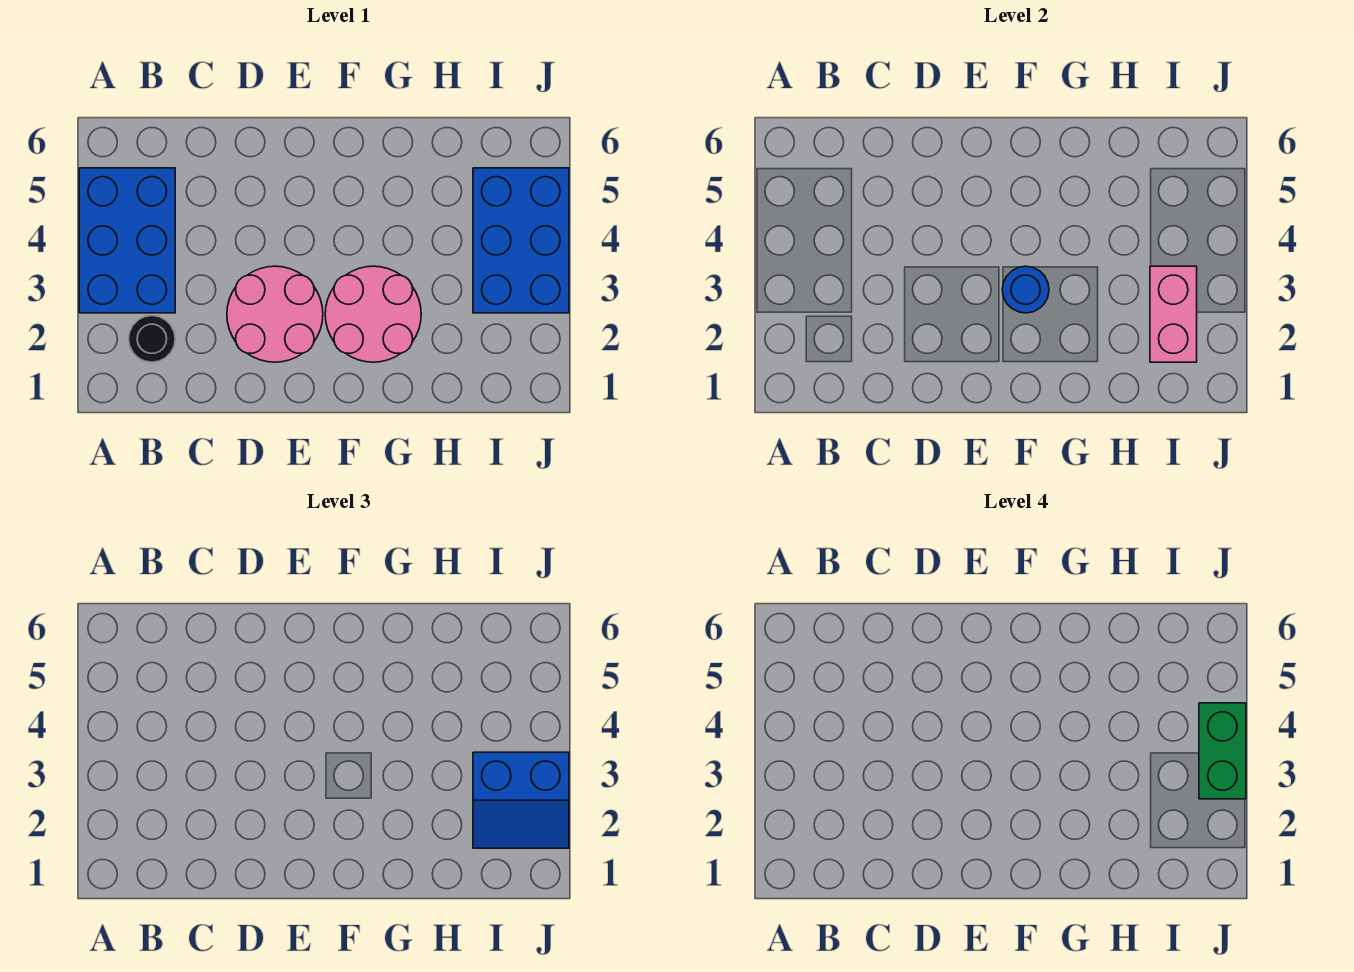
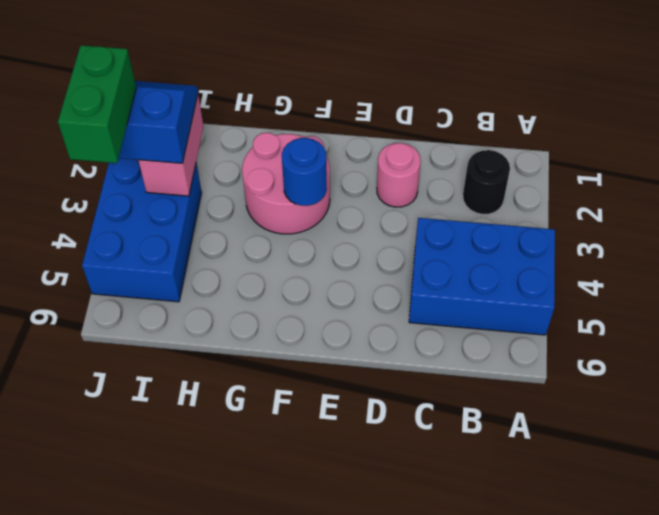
blue brick A3:B5 level 1 -> blue brick A4:C5 level 1
pink round brick D2:E3 level 1 -> pink round brick D2 level 1

